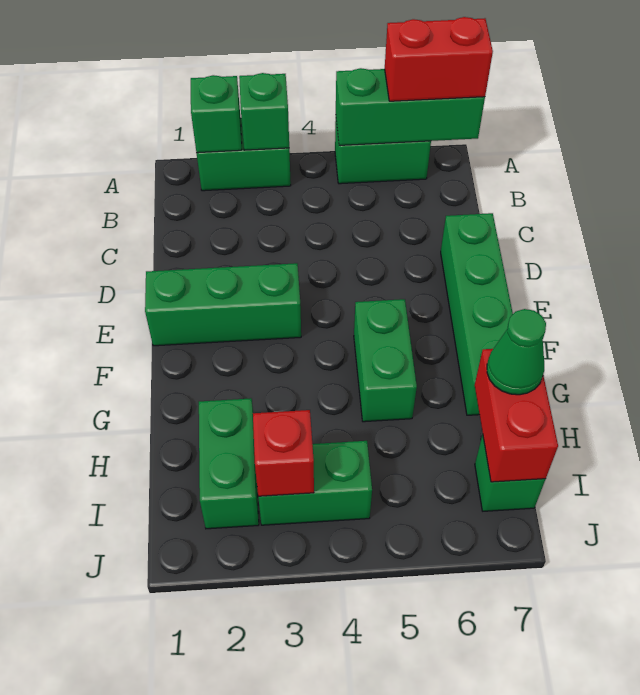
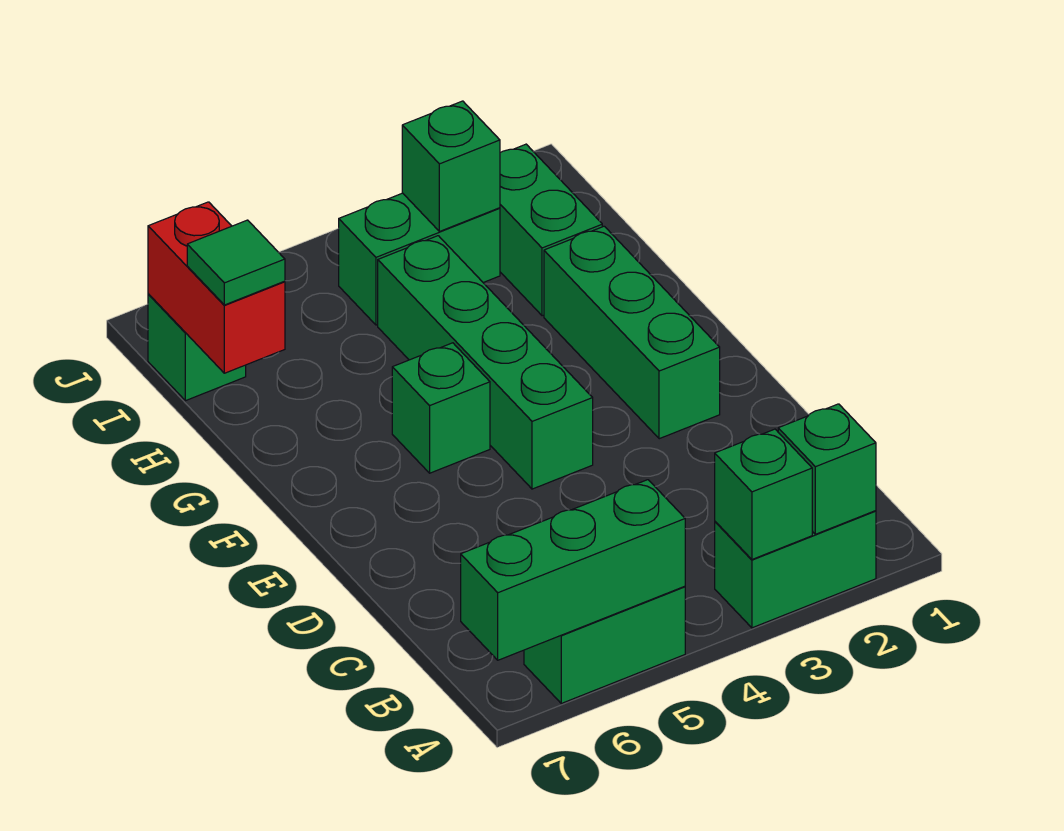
red brick A6:A7 level 3 -> none
green brick D7:G7 level 1 -> green brick E4:H4 level 1
green brick E1:E3 level 1 -> green brick E2:G2 level 1
green brick F5:G5 level 1 -> green brick F5 level 1
green cone H7 level 3 -> green tile H7 level 3
red brick I3 level 2 -> green brick I3 level 2

